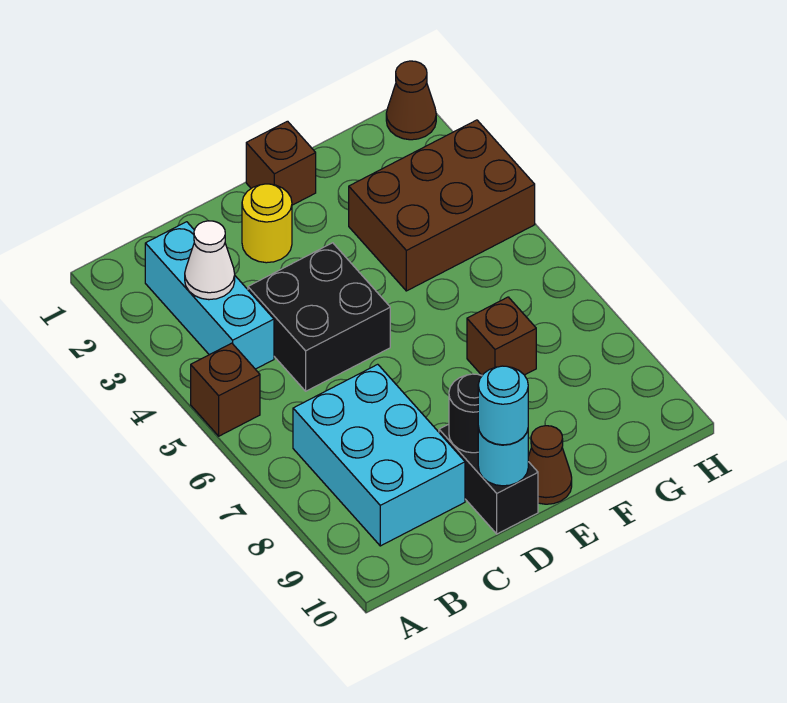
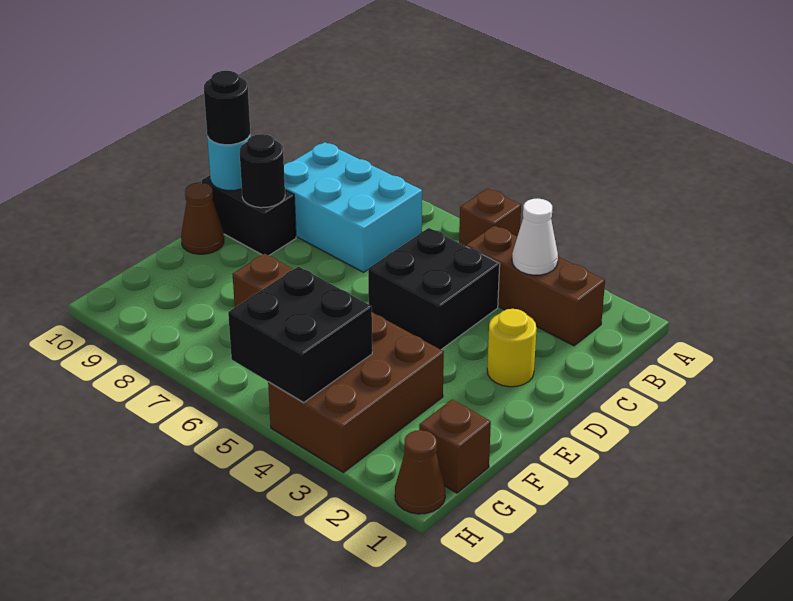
cyan brick B2:B4 level 1 -> brown brick B2:B4 level 1
cyan round brick D10 level 3 -> black round brick D10 level 3
brown brick E1 level 1 -> brown brick G1 level 1
none -> black brick G4:H5 level 2

